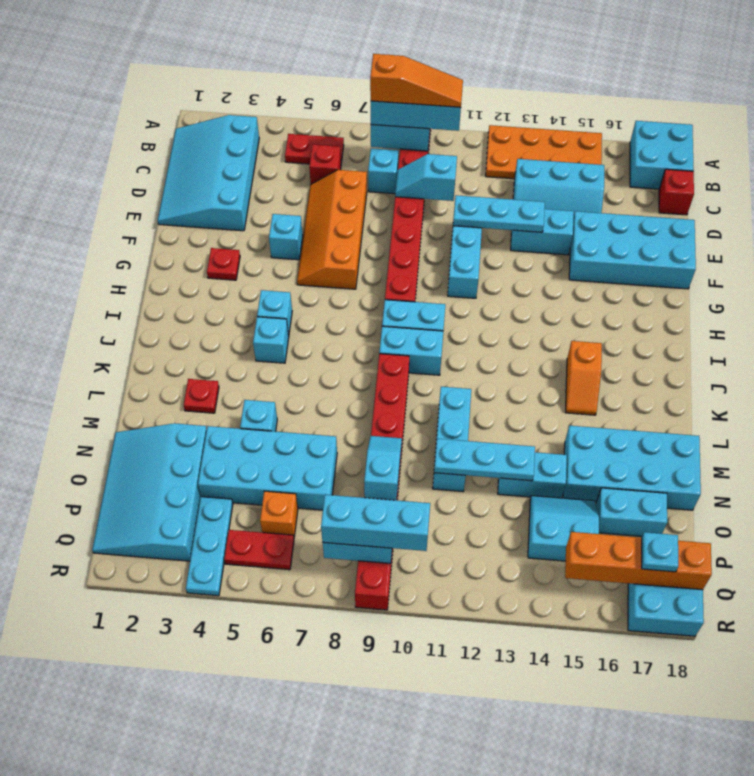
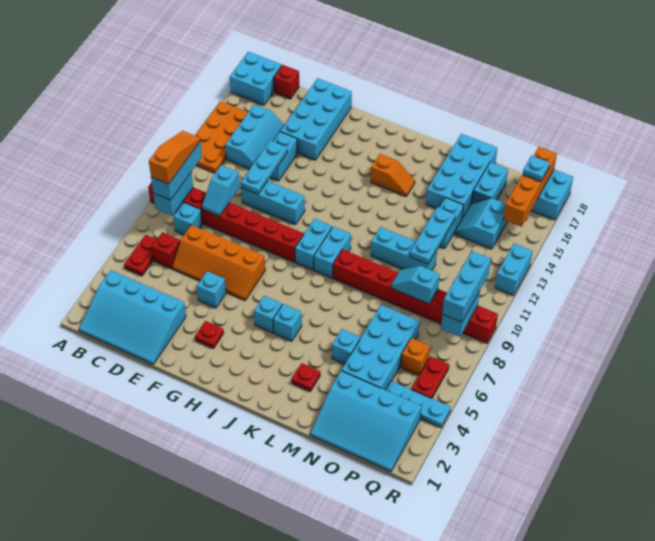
none -> cyan brick R12:R13 level 1

